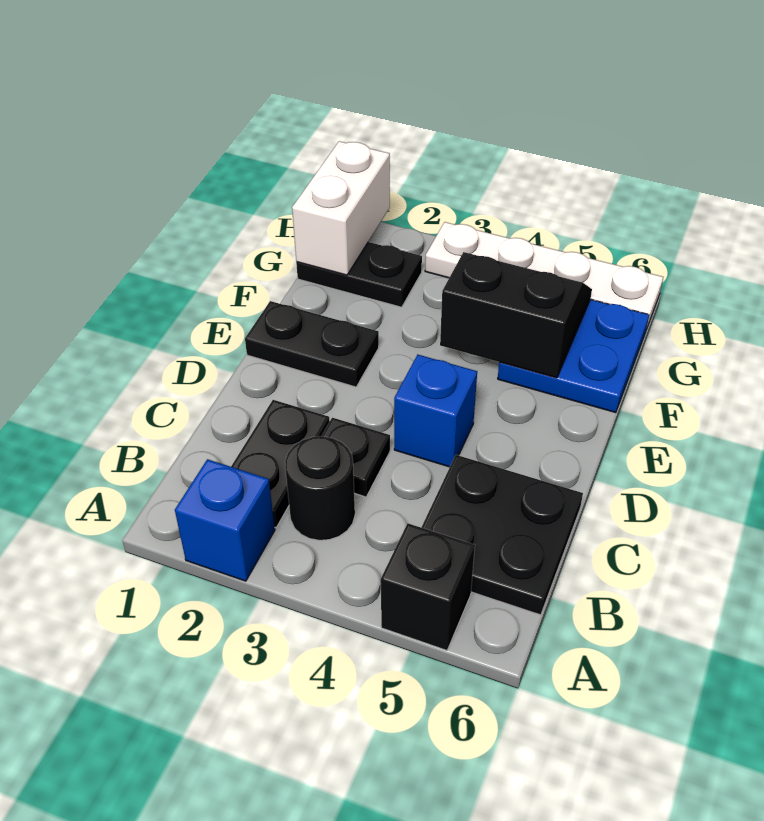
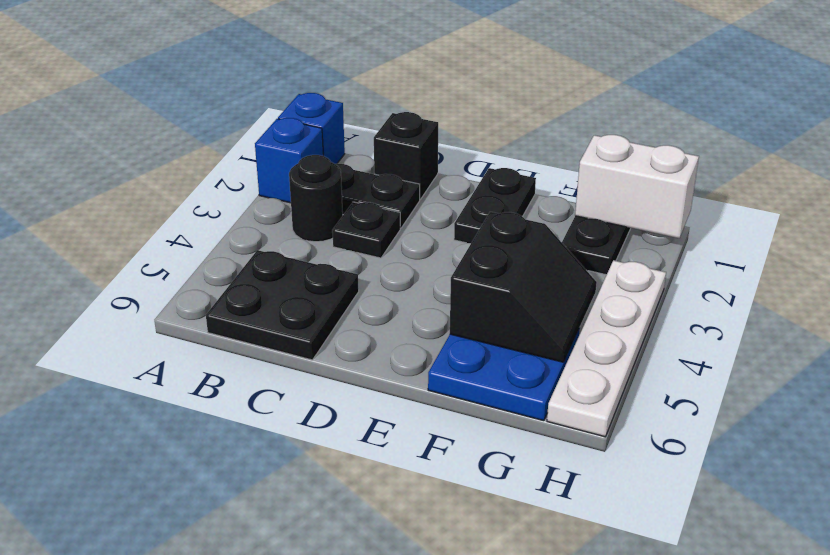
black brick A5 level 1 -> black brick C1 level 1
blue brick D4 level 1 -> blue brick A1 level 1

